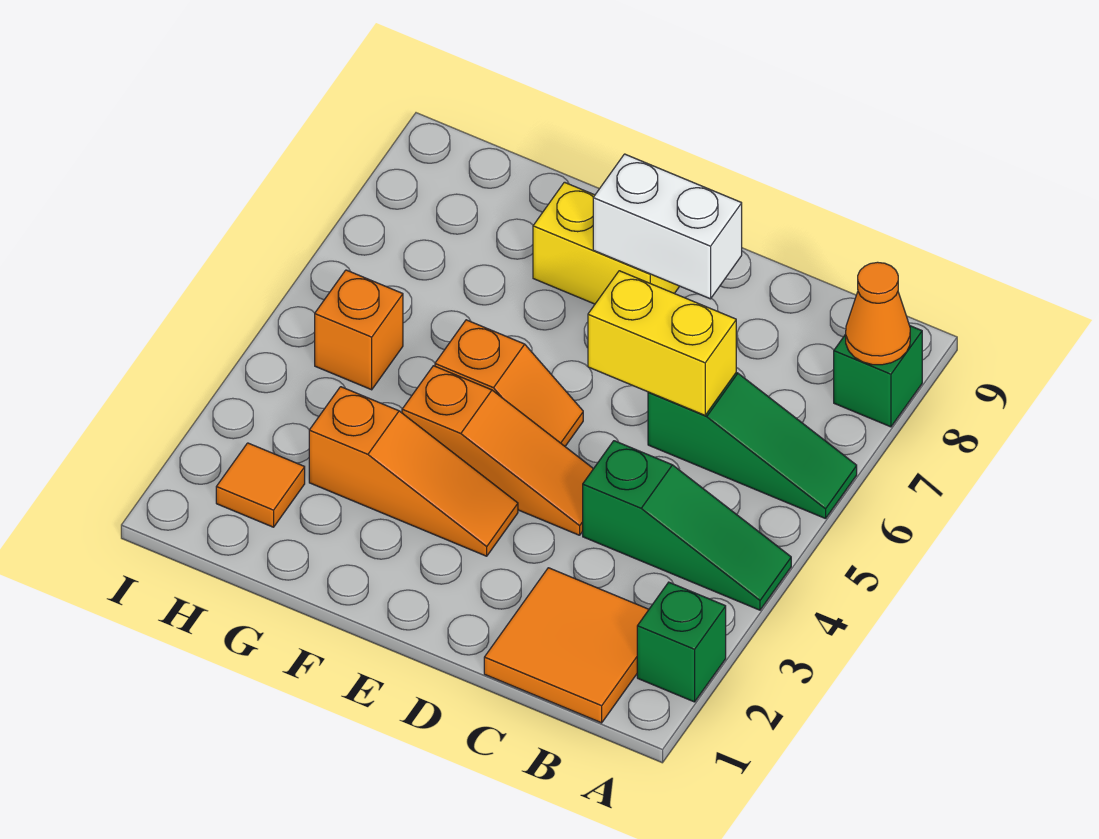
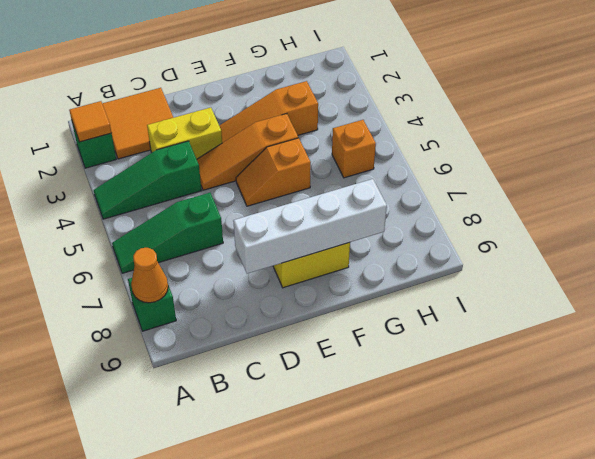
yellow brick C6:D6 level 2 -> yellow brick C3:D3 level 1
white brick D8:E8 level 2 -> white brick D8:G8 level 2
orange tile H2 level 1 -> orange tile A2 level 2

